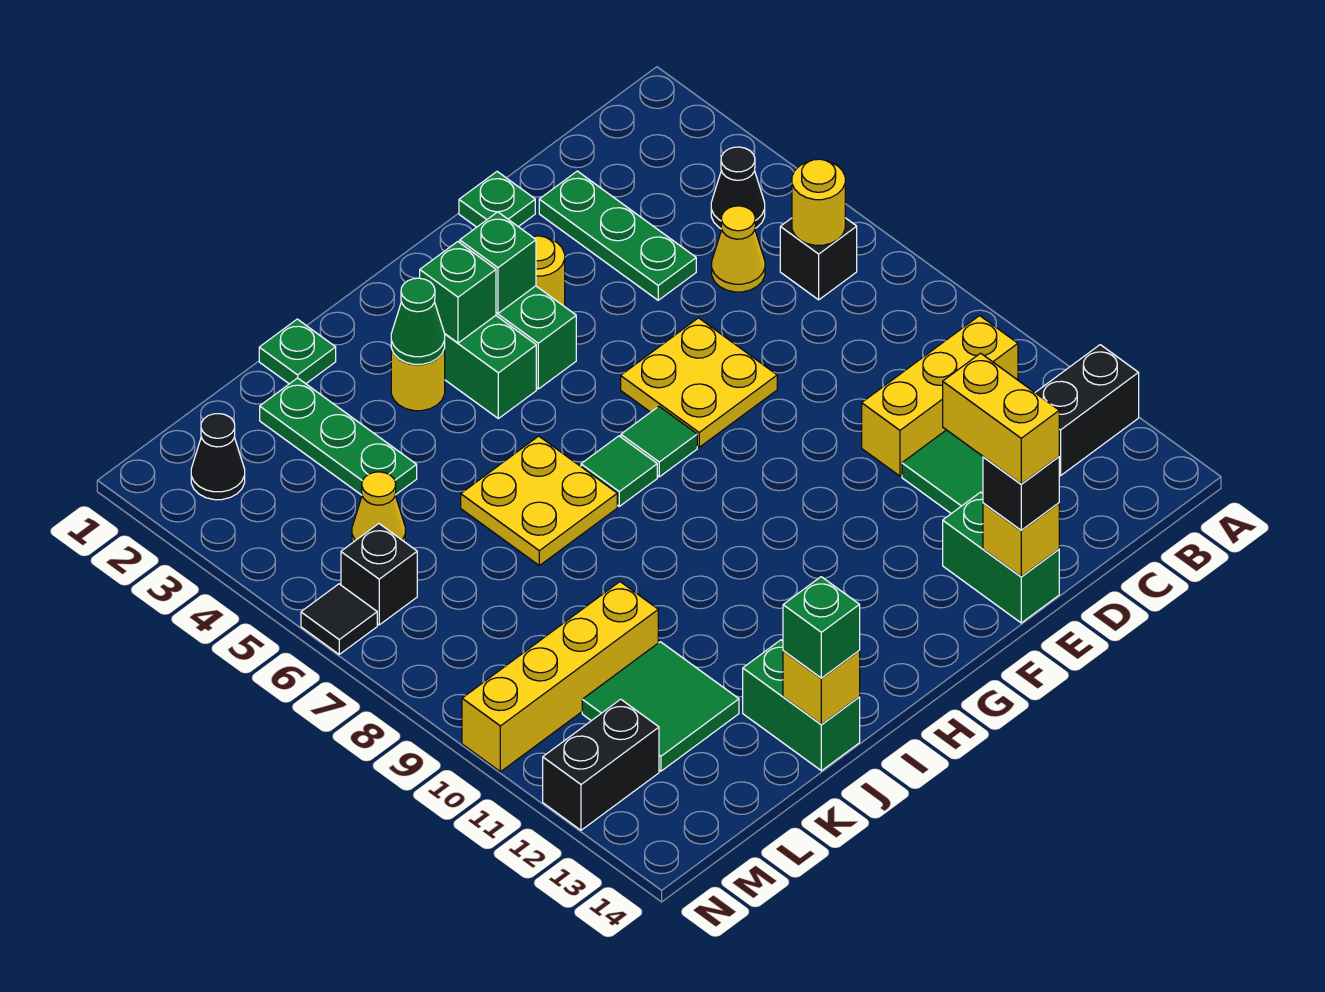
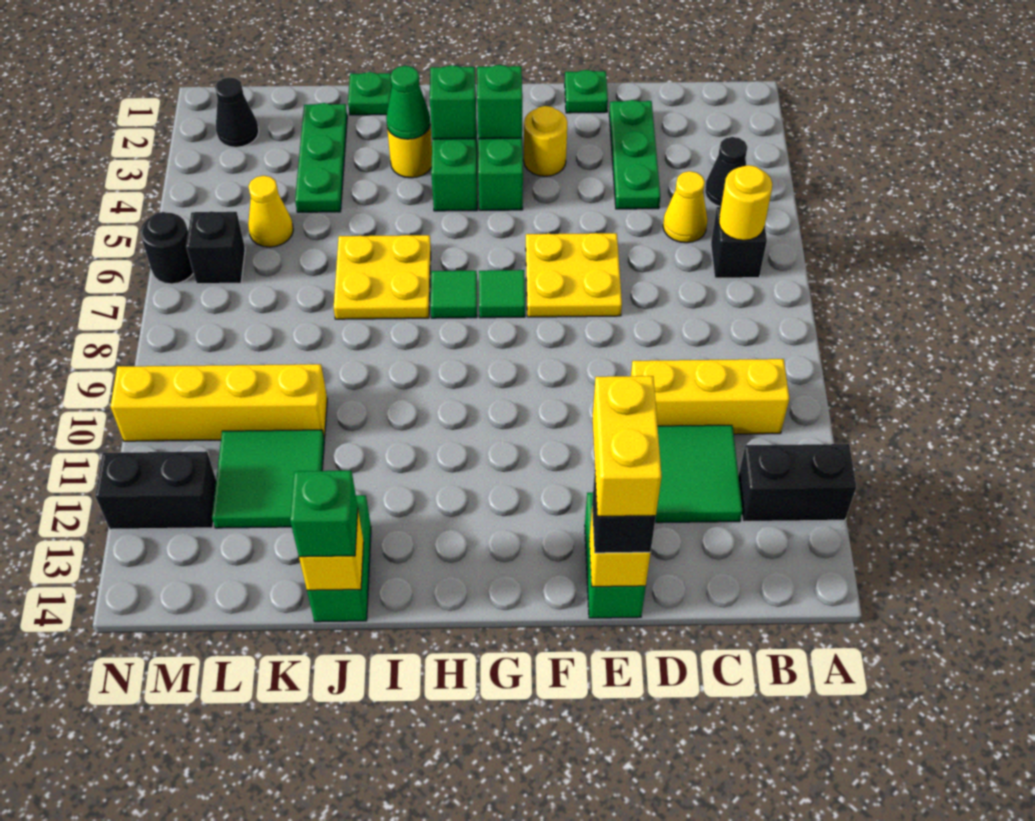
black tile N6 level 1 -> black round brick N6 level 1

